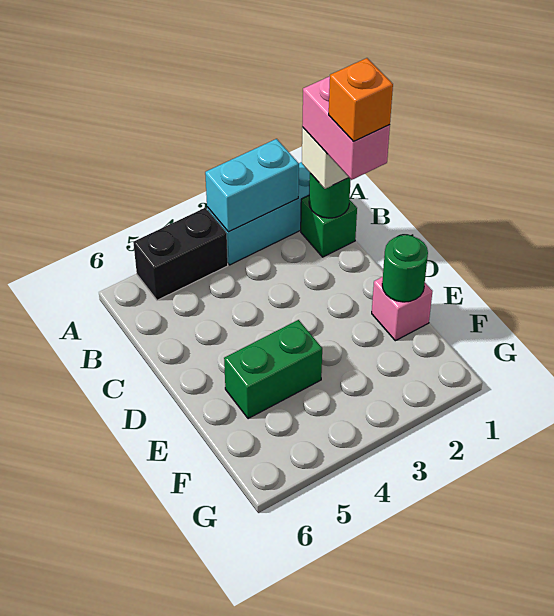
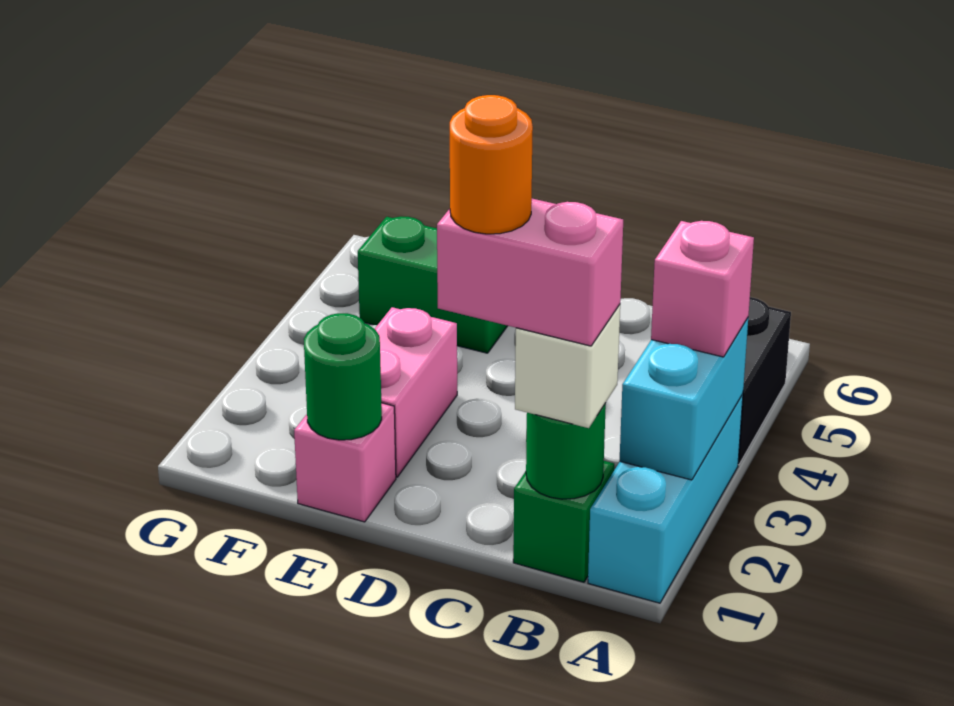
none -> pink brick A3 level 3
orange brick C1 level 5 -> orange round brick C1 level 5
none -> pink brick E2:E3 level 1
green brick E4:E5 level 1 -> green brick E5:F5 level 1

